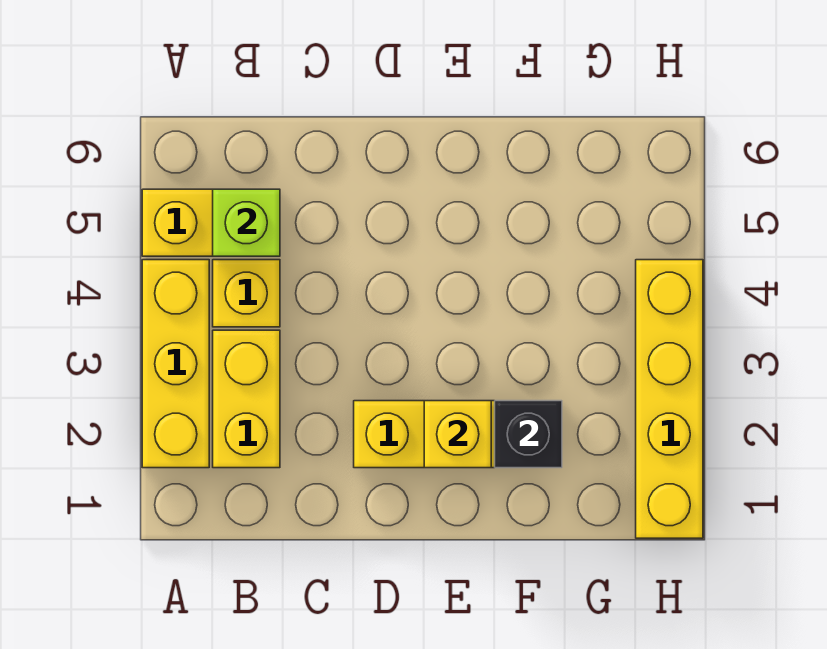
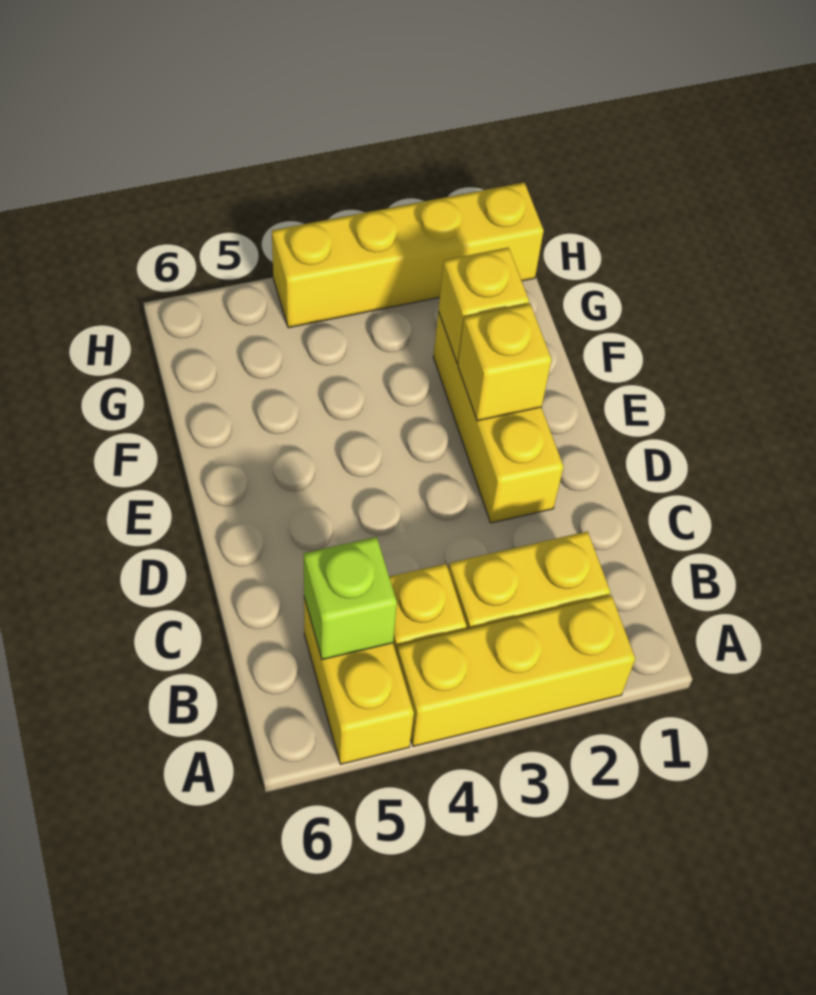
black brick F2 level 2 -> yellow brick F2 level 2

